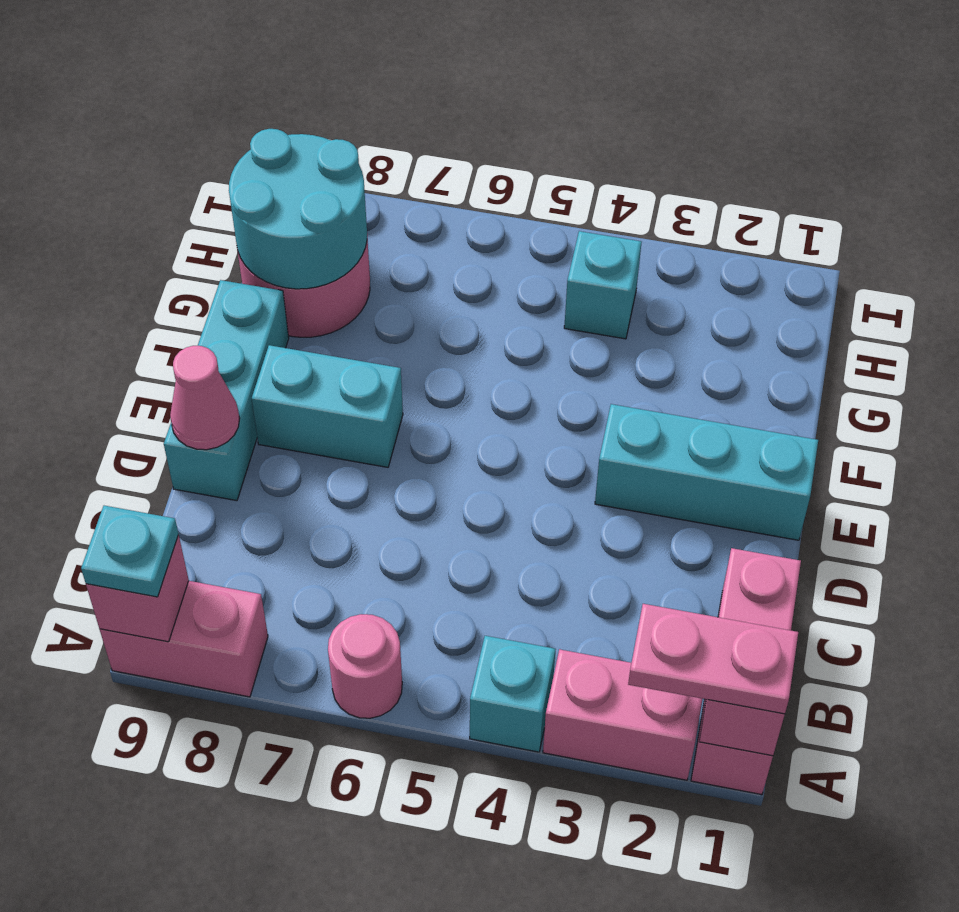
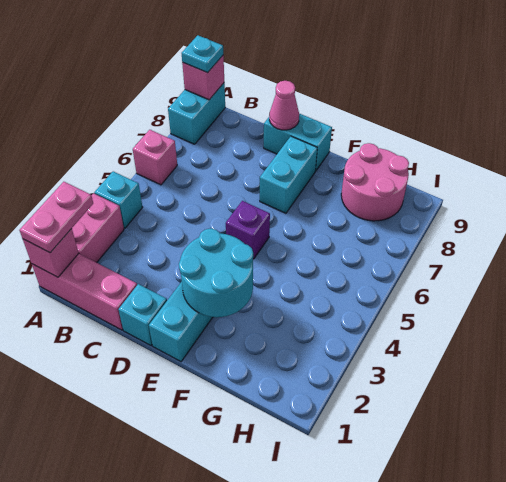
pink round brick A6 level 1 -> pink brick A6 level 1
pink brick A8:A9 level 1 -> cyan brick A8:A9 level 1
cyan brick D9:F9 level 1 -> cyan brick D9:E9 level 1
none -> purple brick E5 level 1
cyan round brick G8:H9 level 2 -> cyan round brick E2:F3 level 2
cyan brick H4 level 1 -> cyan brick D1 level 1

